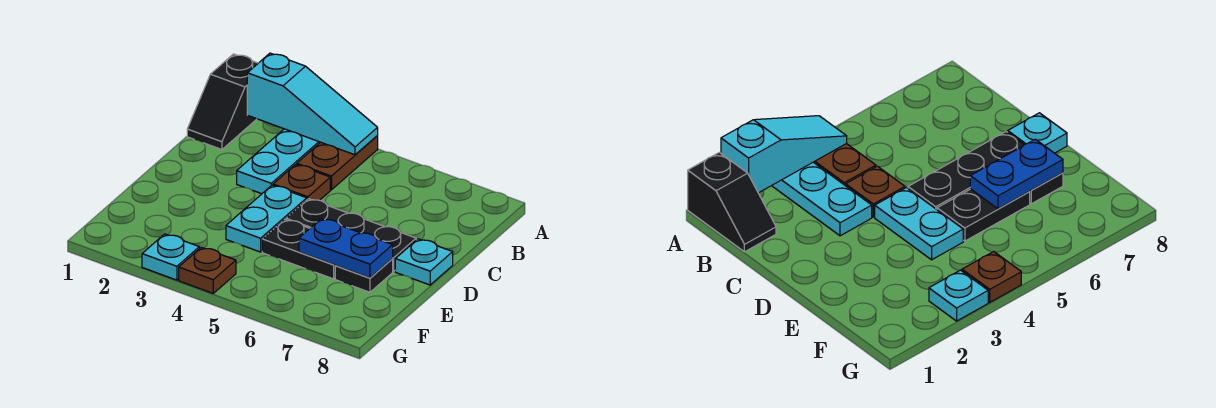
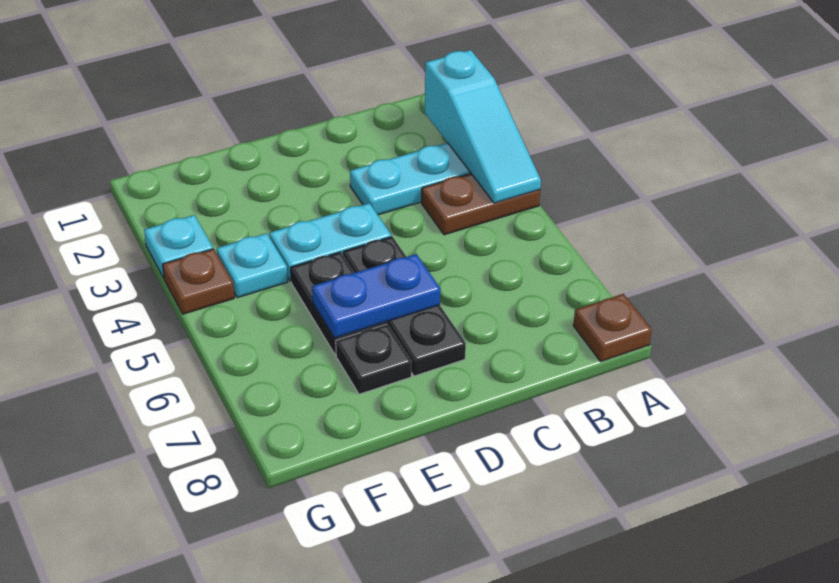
black slope A1:B1 level 1 top A -> none
brown plate C4 level 1 -> brown plate A8 level 1
cyan plate D8 level 1 -> cyan plate F4 level 1
blue plate E6:E7 level 2 -> blue plate D6:E6 level 2

